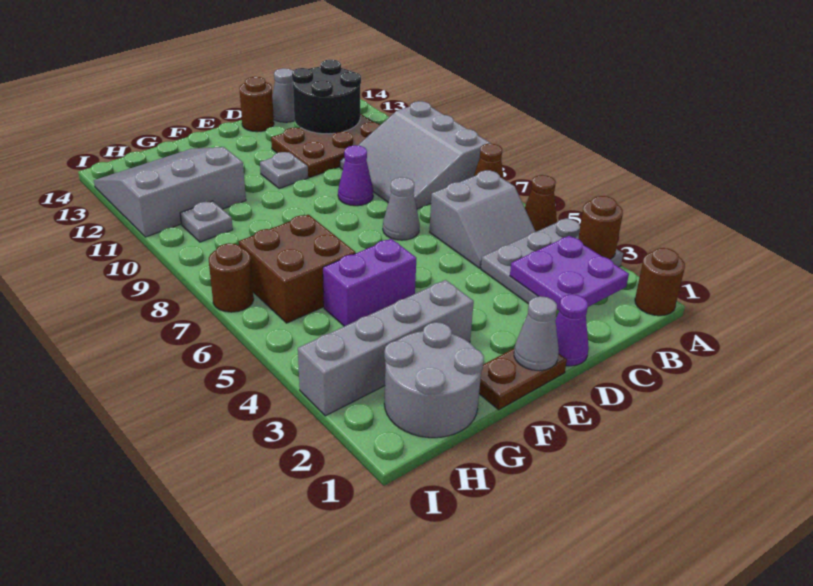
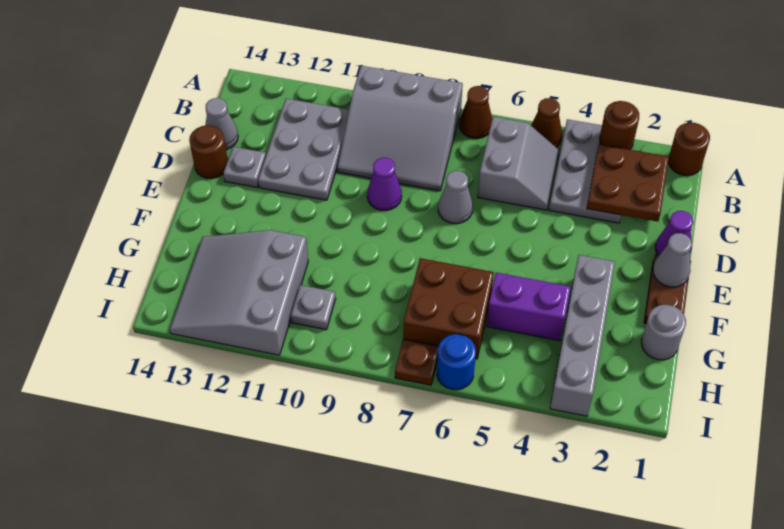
purple plate B2:C3 level 2 -> brown plate B2:C3 level 2
brown plate B11:D12 level 1 -> grey plate B11:D12 level 1
black round brick B12:C13 level 2 -> none
grey plate E11 level 1 -> grey plate D13 level 1
purple brick F5:G5 level 1 -> purple brick G4:G5 level 1
grey round brick G1:H2 level 1 -> grey round brick G1 level 1
none -> blue round brick I6 level 1
brown round brick I7 level 1 -> brown plate I7 level 1

